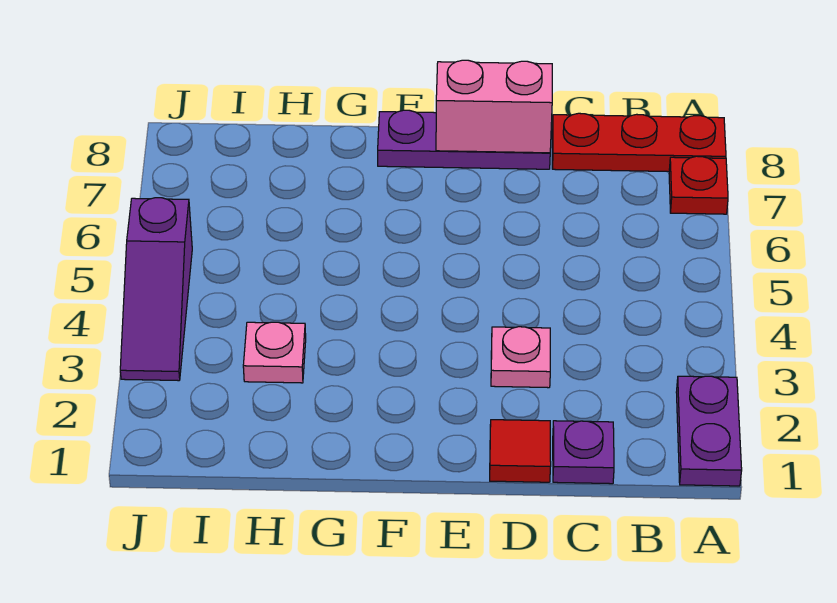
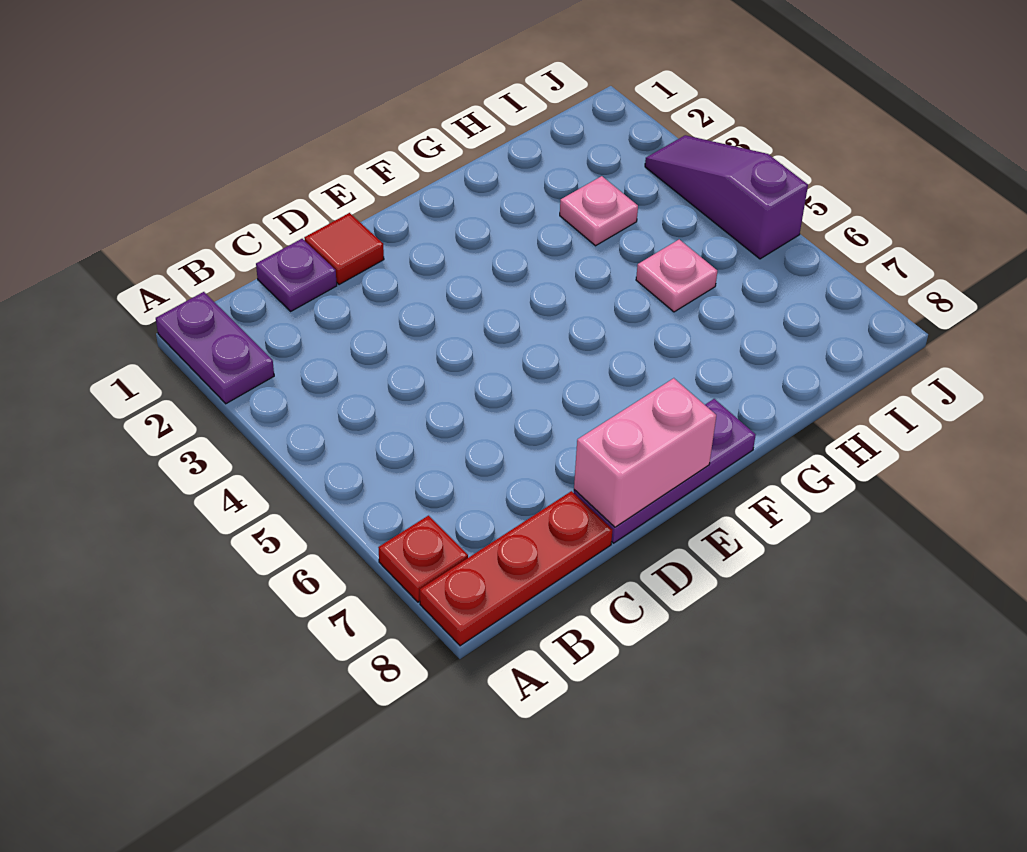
pink plate D3 level 1 -> pink plate H5 level 1

